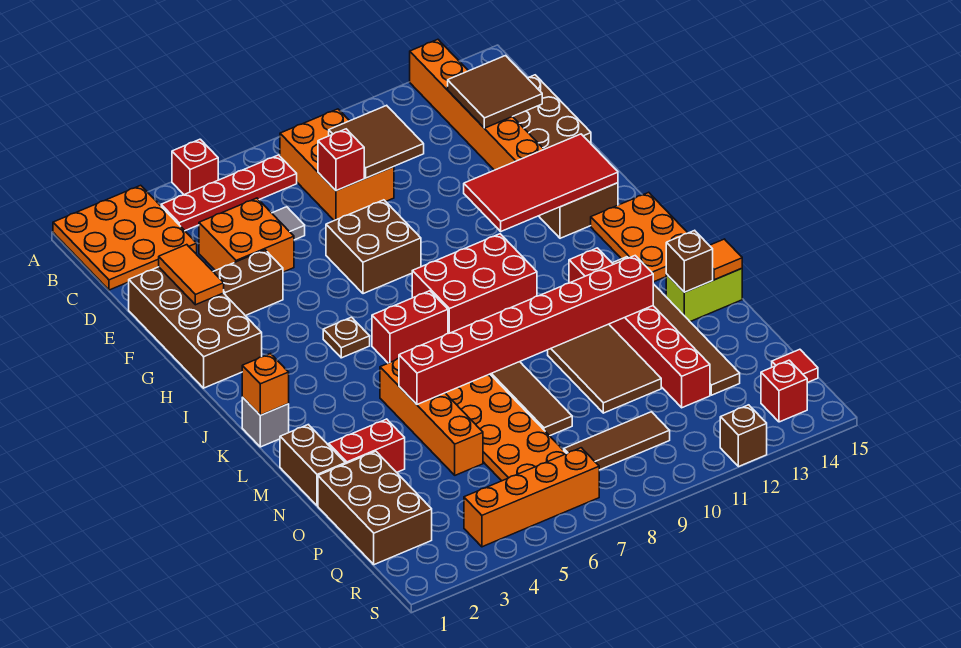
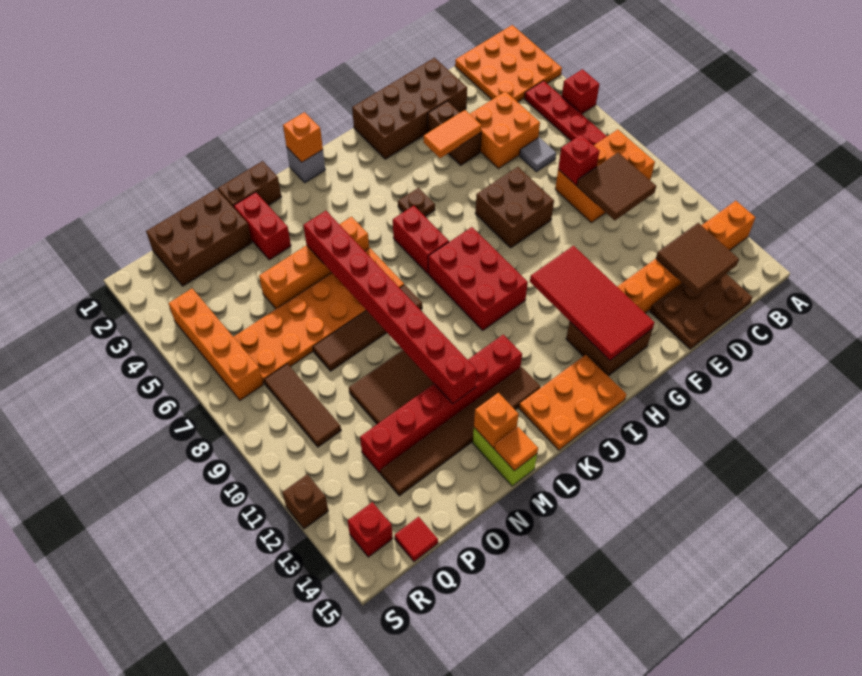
orange tile E2:F2 level 2 -> orange tile F4:G4 level 2
brown brick M14 level 2 -> orange brick M14 level 2

